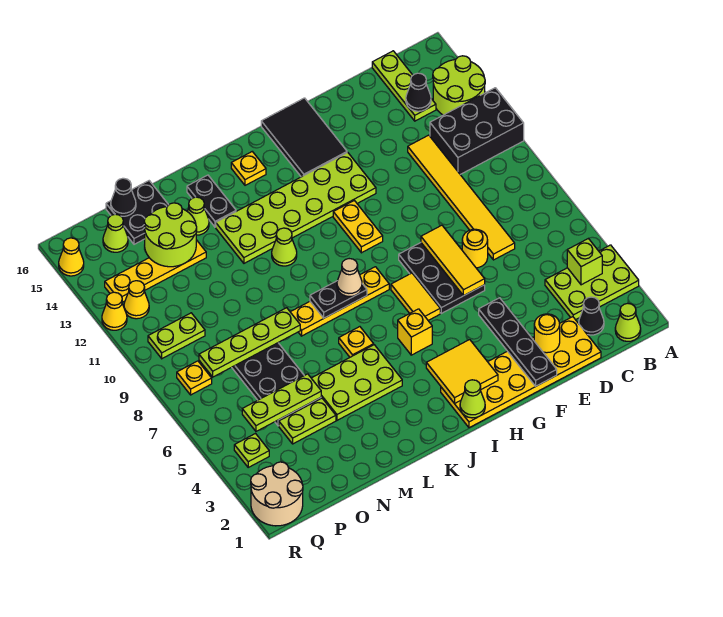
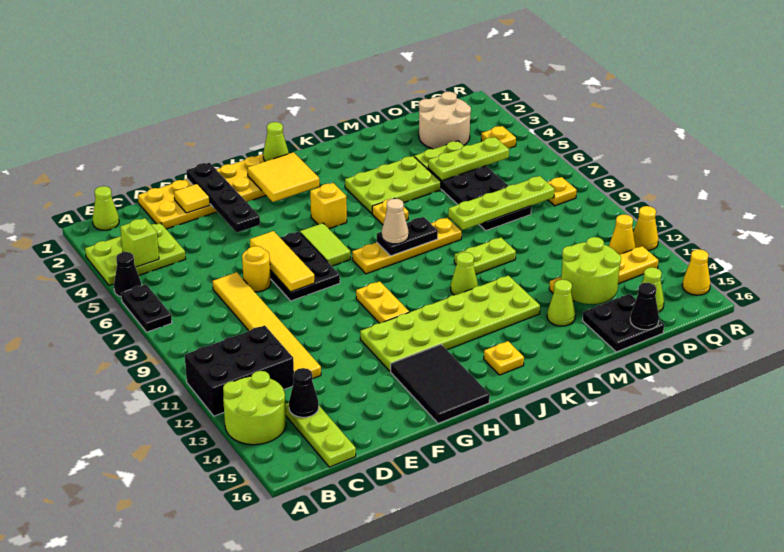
black cone C2 level 1 -> black cone A5 level 1
yellow round brick E2 level 2 -> yellow tile E2 level 2
yellow tile H6:H7 level 1 -> lime tile H6:H7 level 1
black plate L14:L15 level 1 -> black plate A6:A7 level 1
lime plate P10:Q10 level 1 -> lime plate L10:M10 level 1
tan round brick Q1:R2 level 1 -> tan round brick O2:P3 level 1
lime plate Q4 level 1 -> yellow plate Q4 level 1

